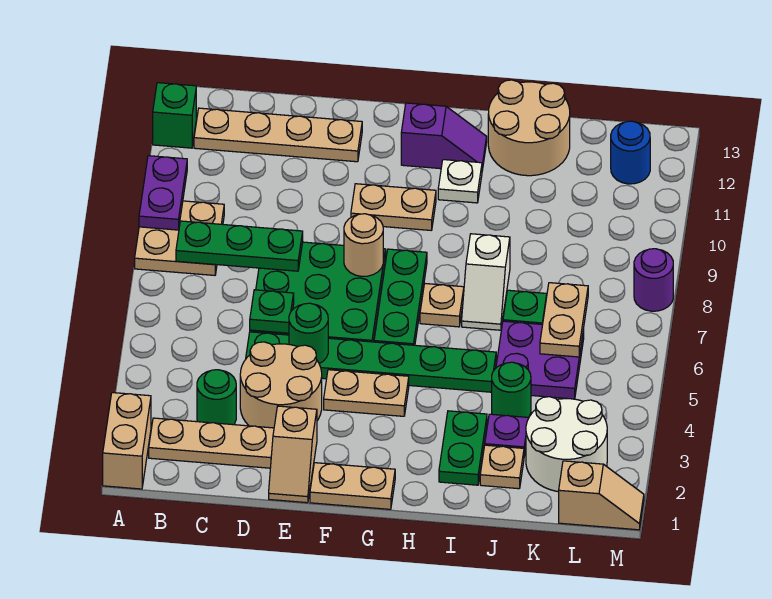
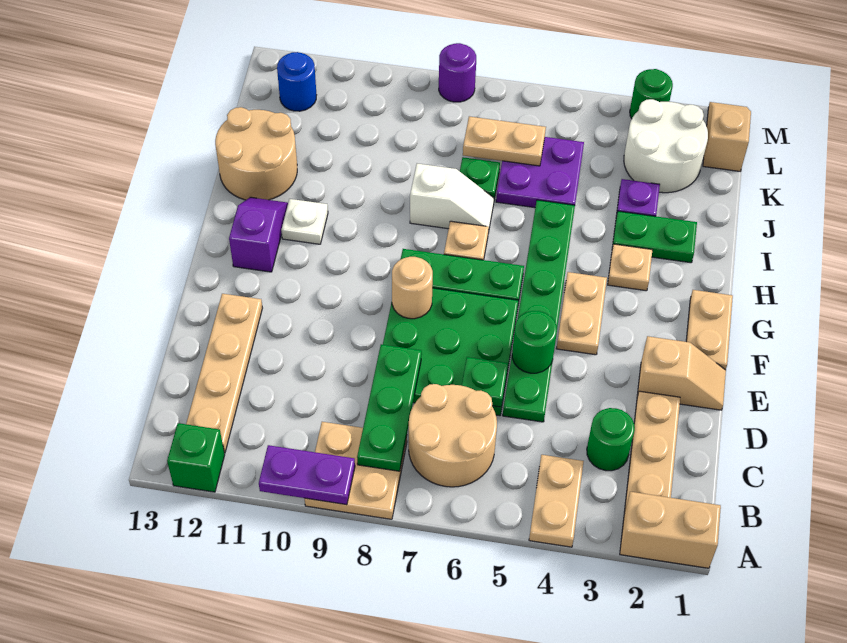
tan round brick D3:E4 level 1 -> tan round brick B6:C7 level 1
tan plate F10:G10 level 1 -> tan plate A4:B4 level 1
tan plate J2 level 1 -> tan plate H3 level 1
green round brick J4 level 1 -> green round brick M3 level 1

